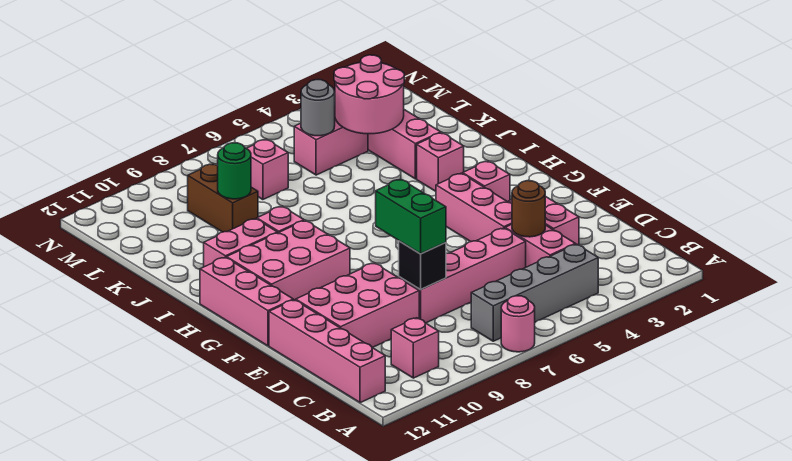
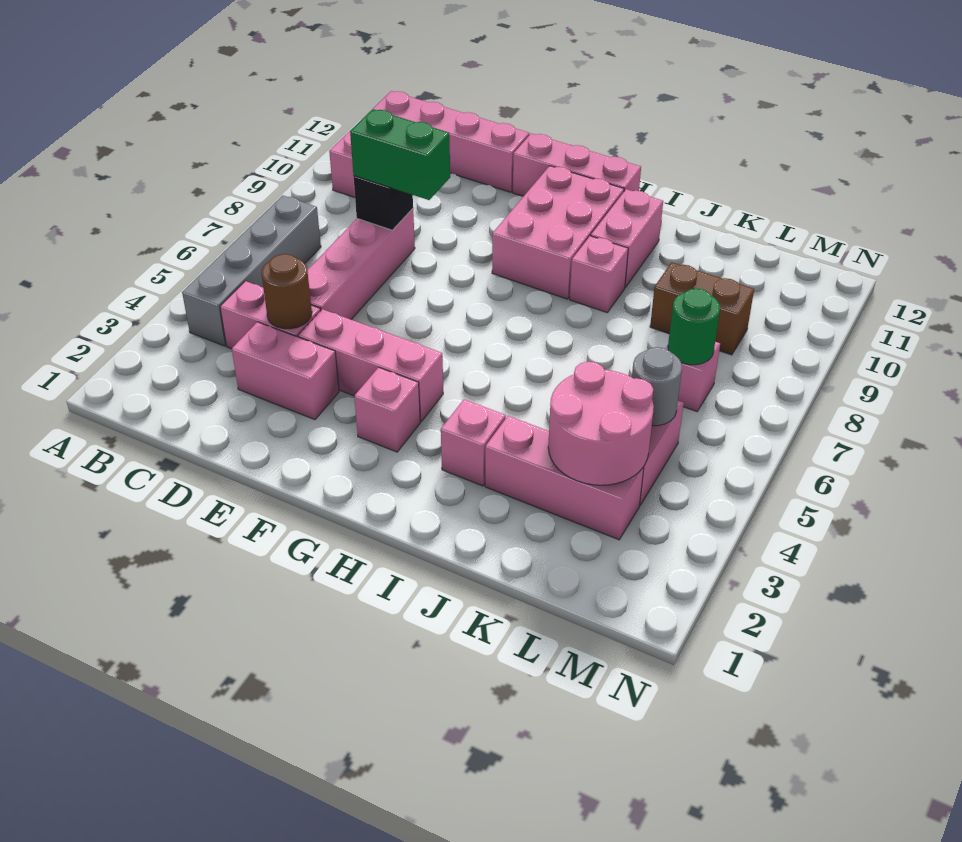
pink round brick A7 level 1 -> none
pink brick D9:E11 level 1 -> none
green round brick K9 level 2 -> green round brick L7 level 2

